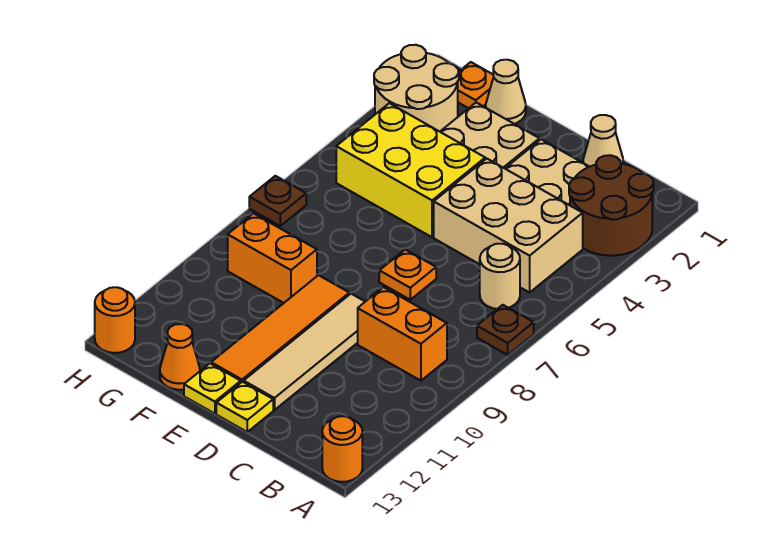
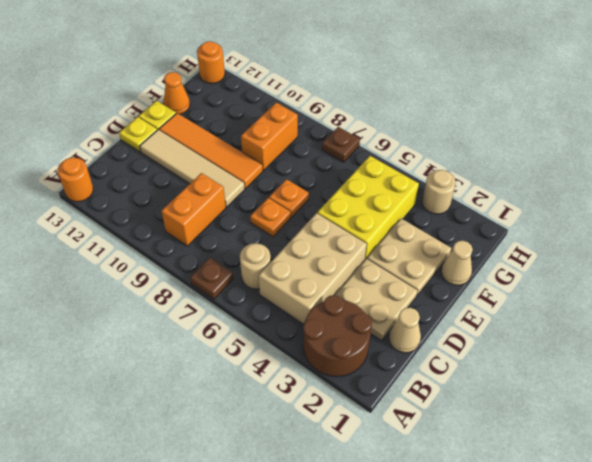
orange plate G1 level 1 -> orange plate E7 level 1
tan round brick G2:H3 level 1 -> tan round brick H3 level 1

